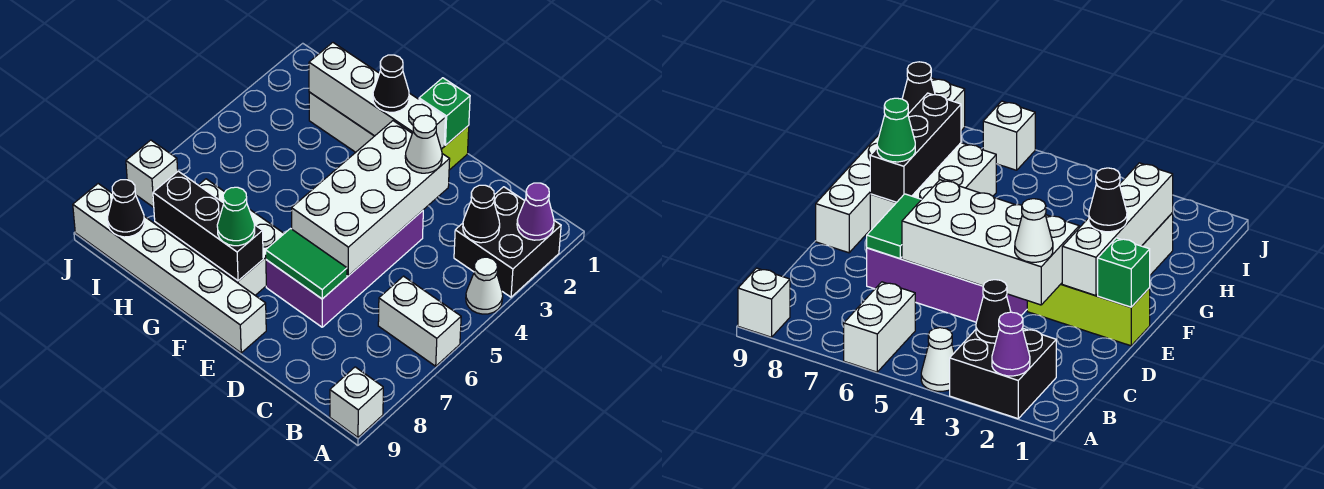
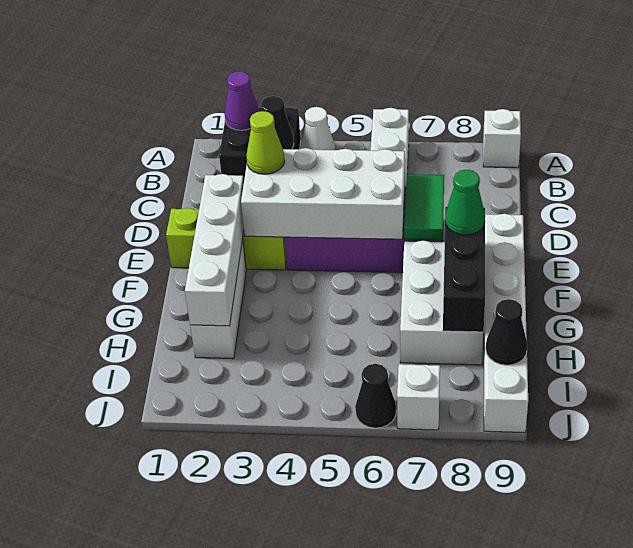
white cone D3 level 3 -> lime cone D3 level 3
green brick E1 level 2 -> none
black cone F2 level 3 -> black cone J6 level 1

